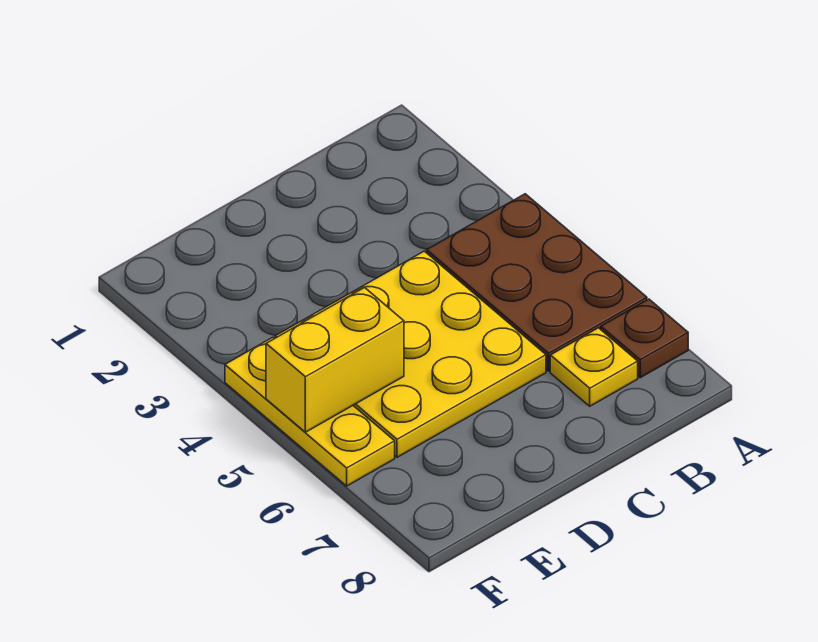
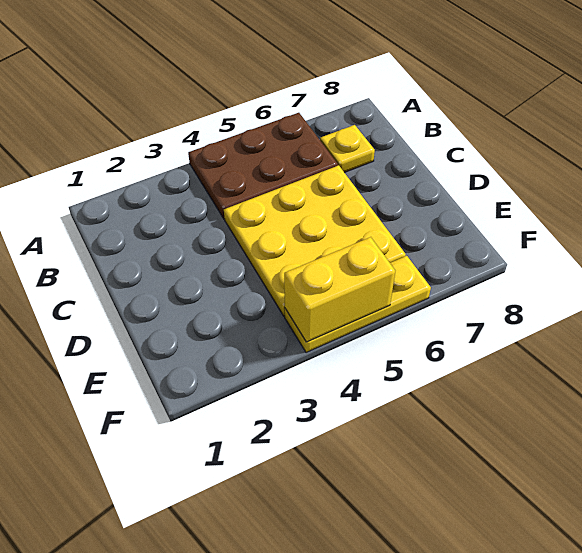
brown plate A7 level 1 -> none
yellow brick E5:F5 level 2 -> yellow brick F4:F5 level 2

